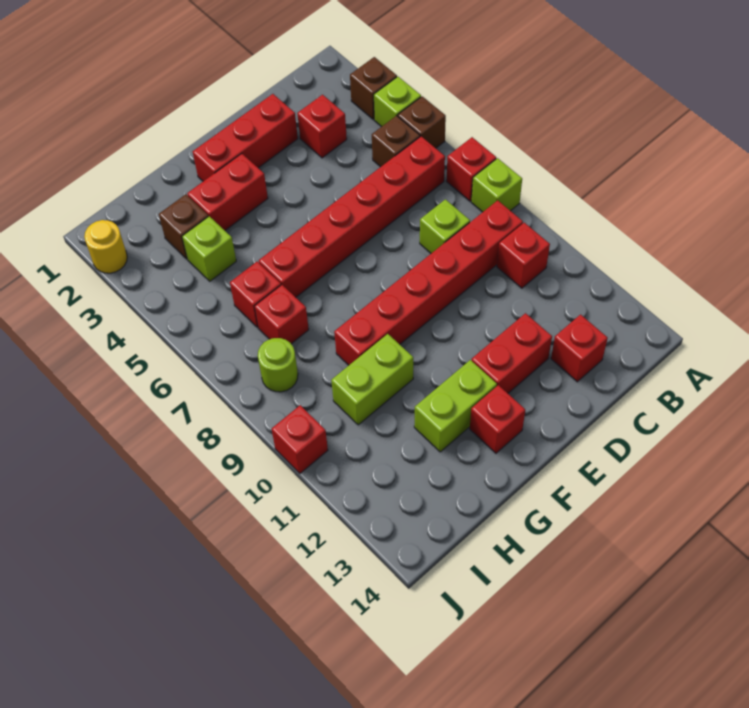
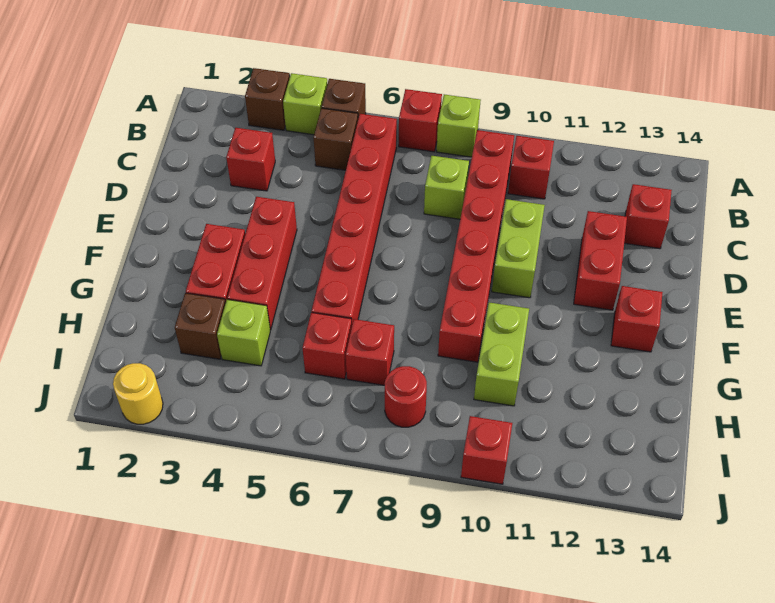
red brick D2:F2 level 1 -> red brick E4:G4 level 1
lime brick F12:G12 level 1 -> lime brick D10:E10 level 1
lime round brick I8 level 1 -> red round brick I8 level 1

